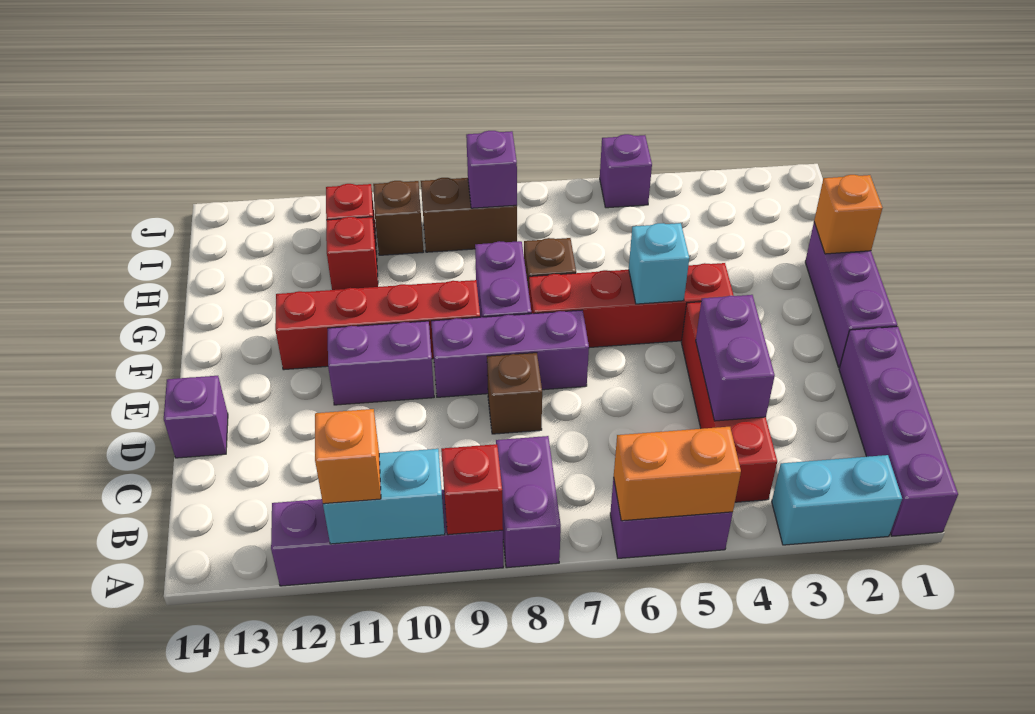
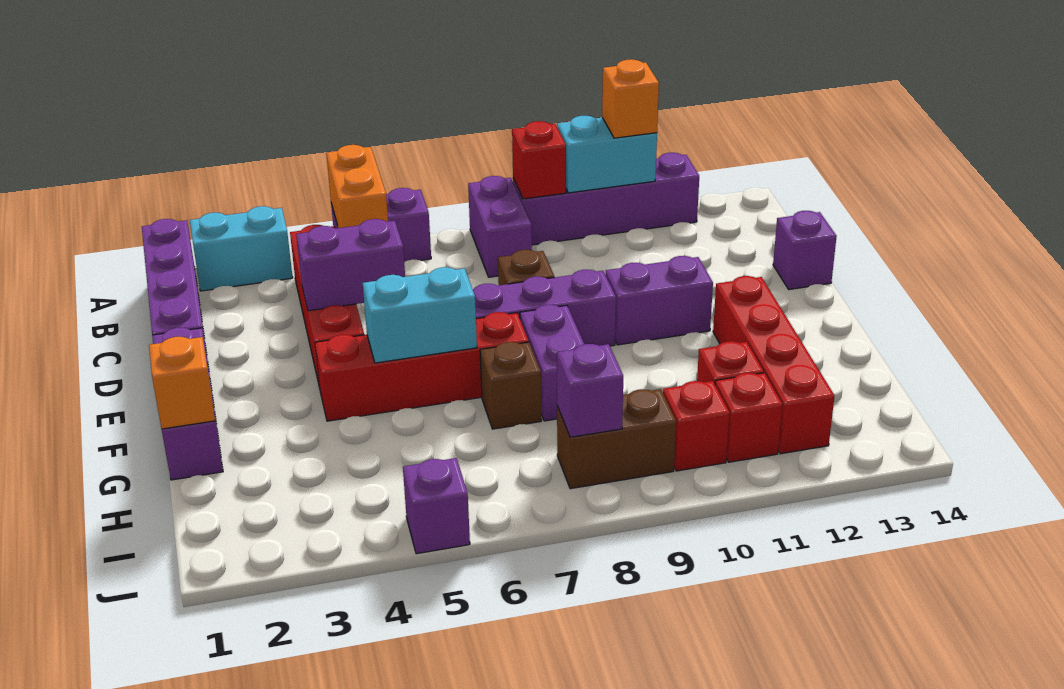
orange brick A5:A6 level 2 -> orange brick A5:B5 level 2
purple brick C4:D4 level 2 -> purple brick D4:D5 level 2
cyan brick F5 level 2 -> cyan brick F5:F6 level 2
red brick F9:F12 level 1 -> red brick F12:I12 level 1
brown brick I10 level 1 -> red brick I10 level 1

